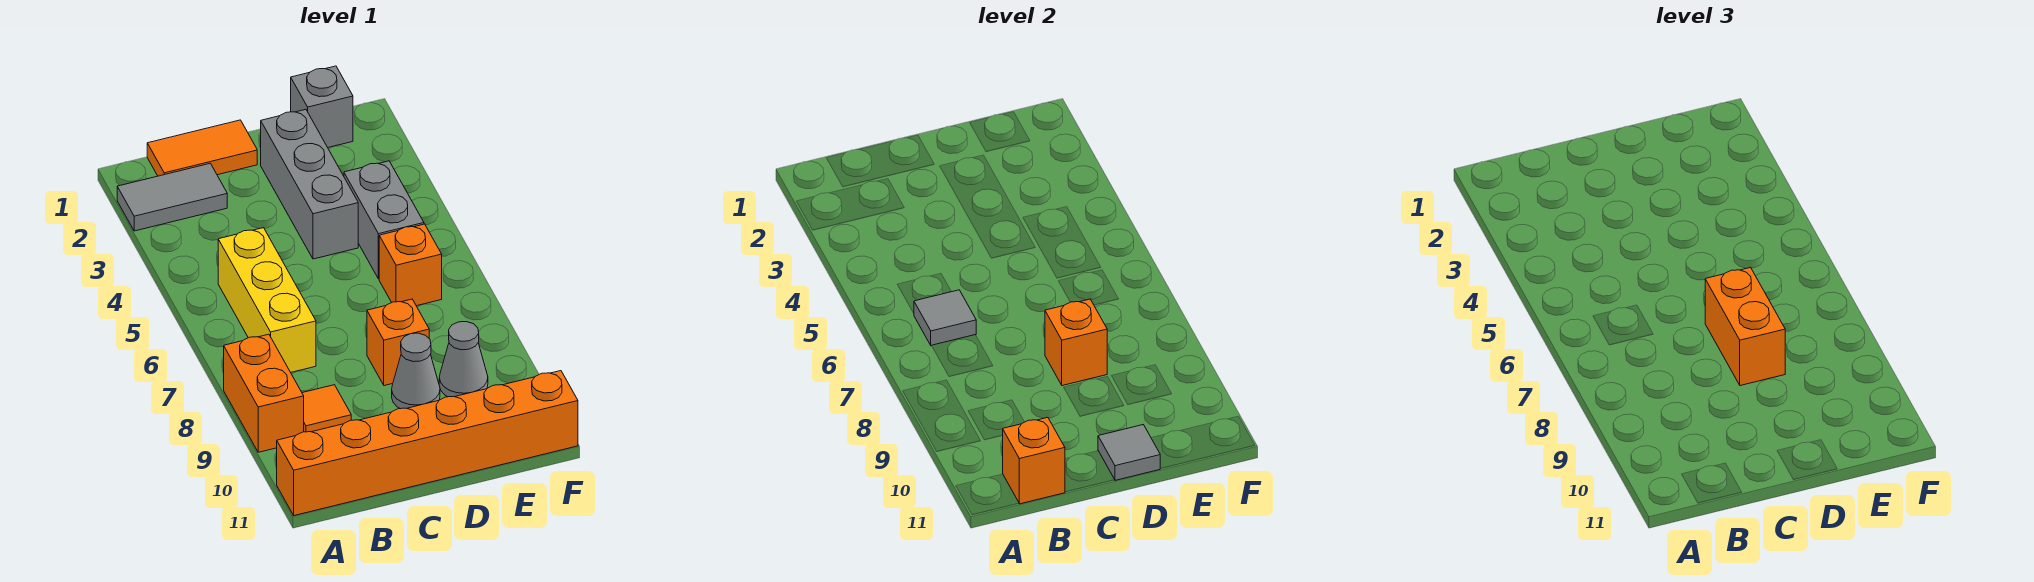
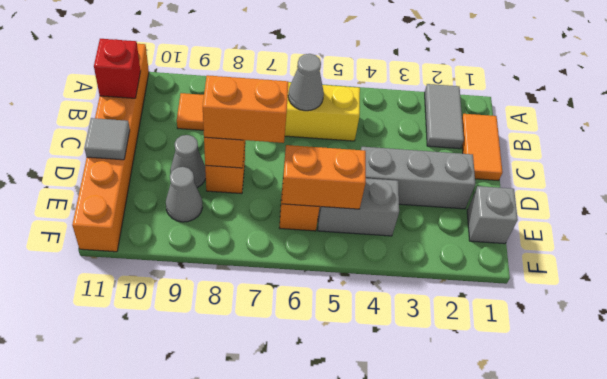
orange brick A8:A9 level 1 -> orange brick E5:E6 level 2
grey tile B6 level 2 -> grey cone B6 level 2
orange brick B11 level 2 -> red brick B11 level 2

